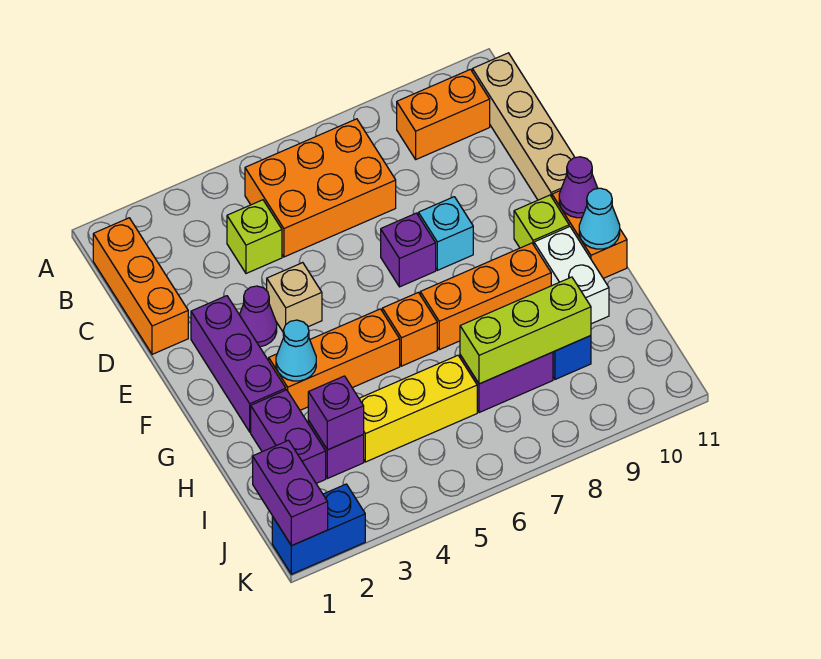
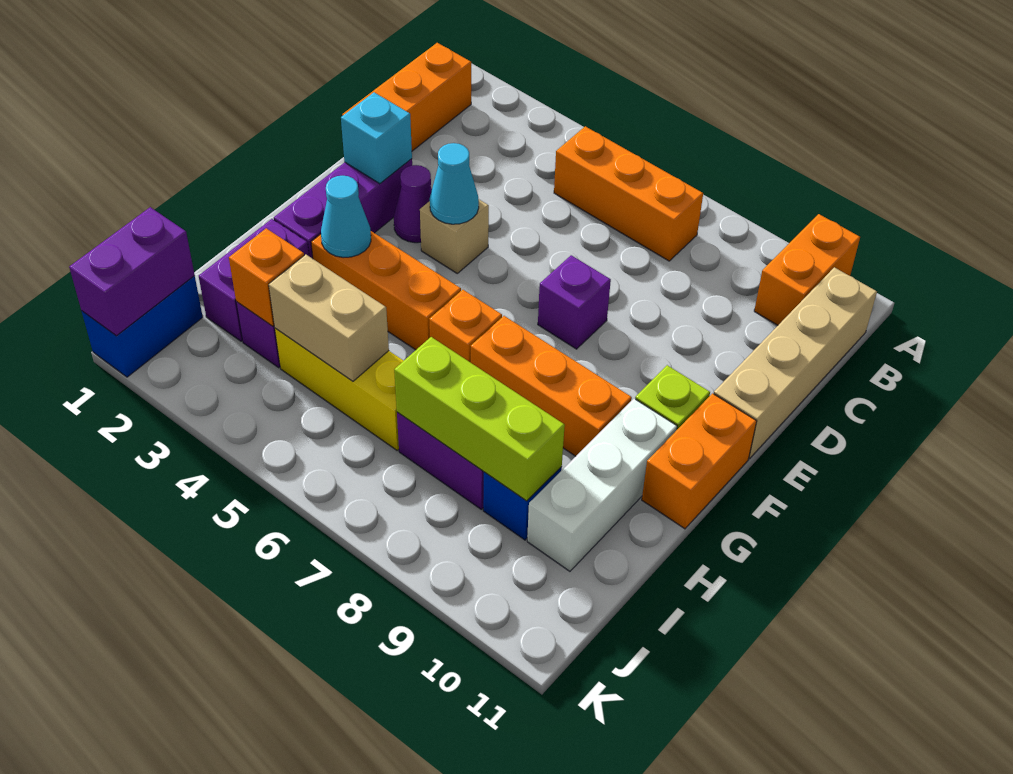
orange brick B5:C7 level 1 -> orange brick B5:B7 level 1
orange brick B9:B10 level 1 -> orange brick A10:B10 level 1
lime brick C4 level 1 -> none
cyan brick E8 level 1 -> cyan brick E2 level 2
purple cone F11 level 2 -> none
white brick G10:H10 level 1 -> white brick G10:I10 level 1
cyan cone G11 level 2 -> cyan cone E4 level 2
purple brick I3 level 2 -> orange brick I3 level 2
none -> tan brick I4:I5 level 2
blue brick K1:K2 level 1 -> blue brick J1:K1 level 1

